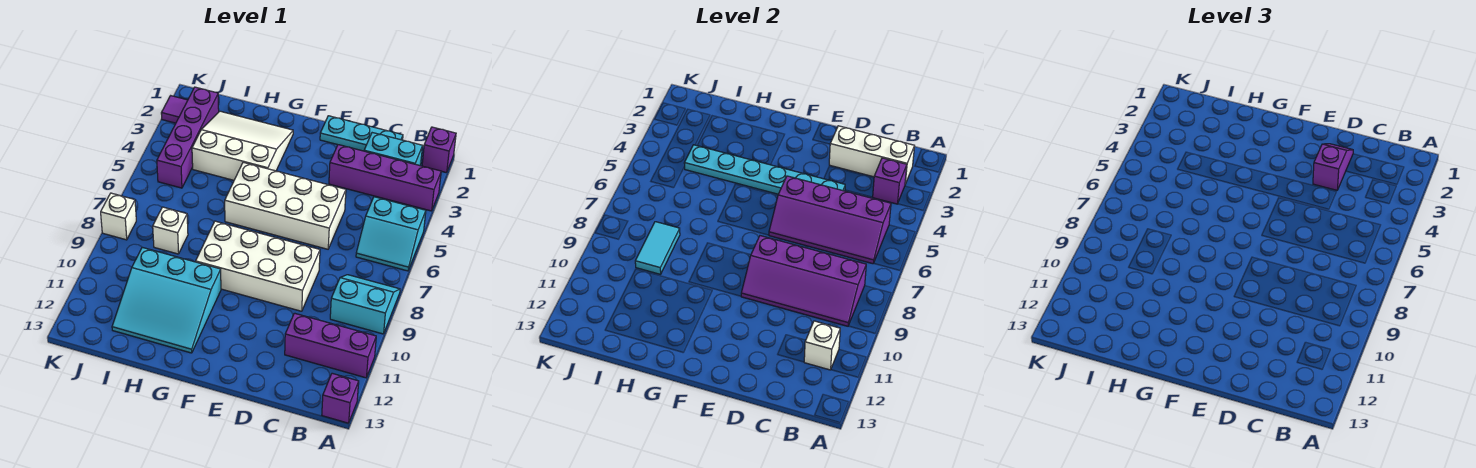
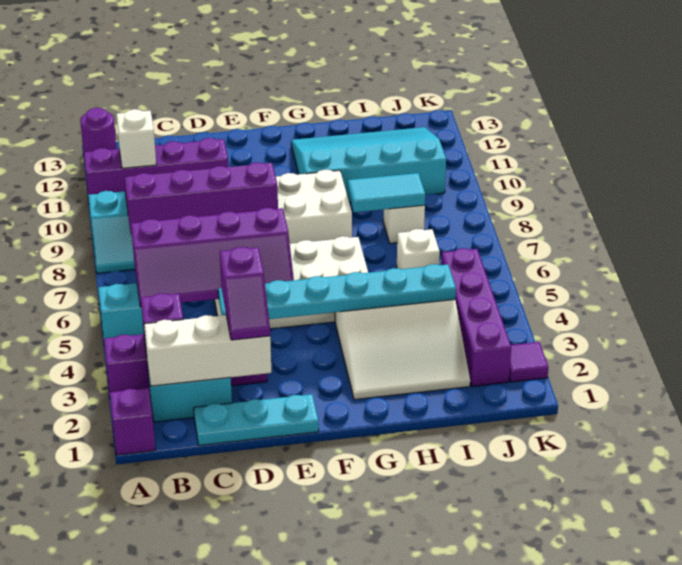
purple brick A11:C11 level 1 -> purple brick A11:D11 level 1
purple brick A13 level 1 -> purple round brick A13 level 1
purple slope B5:E6 level 2 top 5 -> purple slope B5:E6 level 2 top 6
cyan slope G10:I12 level 1 top 10 -> cyan slope G10:J12 level 1 top 10
cyan tile I8:I9 level 2 -> cyan tile H8:I8 level 2
white brick K8 level 1 -> white brick I6 level 1

